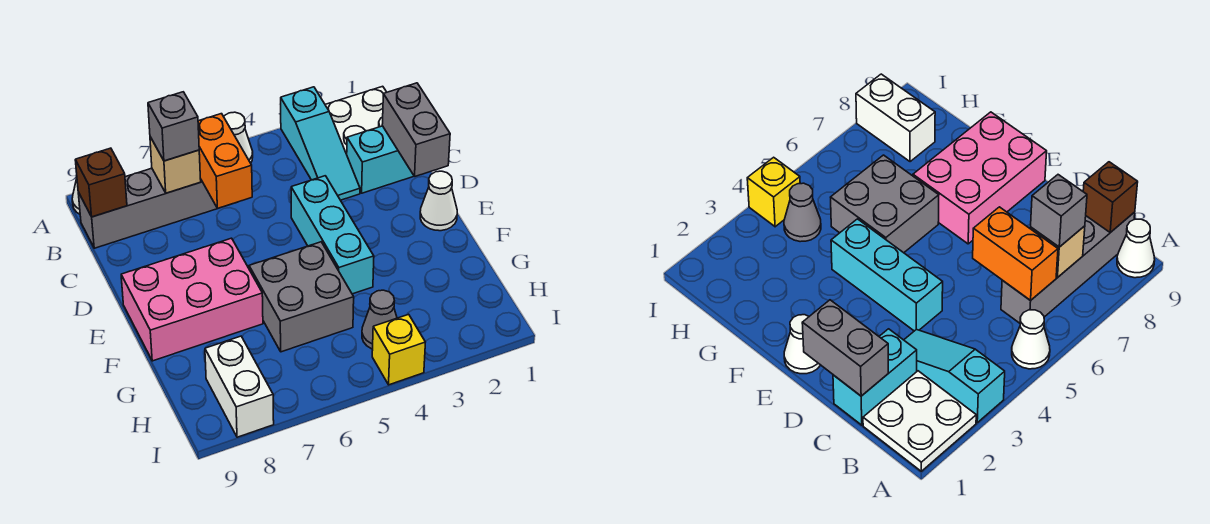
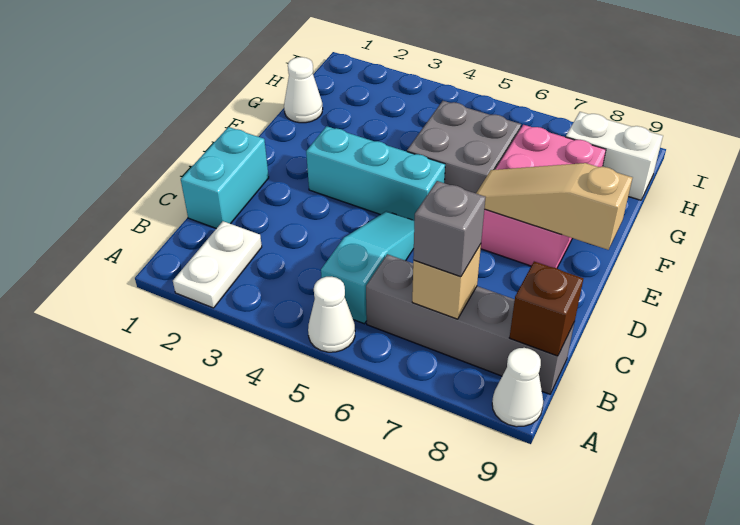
white plate A1:B2 level 1 -> white plate A2:B2 level 1
cyan slope A3:C3 level 1 top A -> cyan slope B5:D5 level 1 top B
orange brick B6:C6 level 2 -> none
cyan brick C1:C2 level 1 -> cyan brick C1:D1 level 1
grey brick C1:D1 level 2 -> none
cyan brick D4:F4 level 1 -> cyan brick E3:E5 level 1
white cone E1 level 1 -> white cone G1 level 1
pink brick E7:F9 level 1 -> pink brick E7:G8 level 1
none -> tan slope E7:E9 level 2 top 9
grey cone H4 level 1 -> none
white brick H8:I8 level 1 -> white brick H8:H9 level 1
yellow brick I4 level 1 -> none

